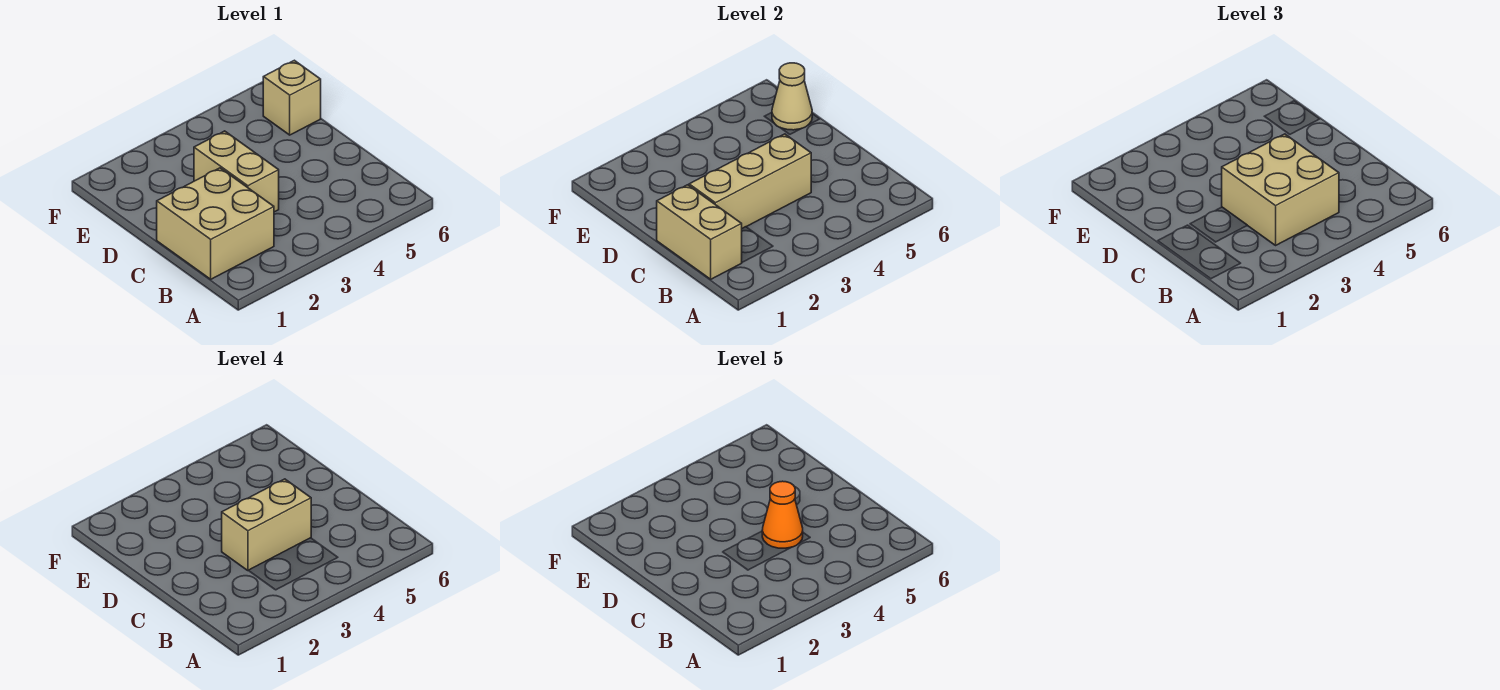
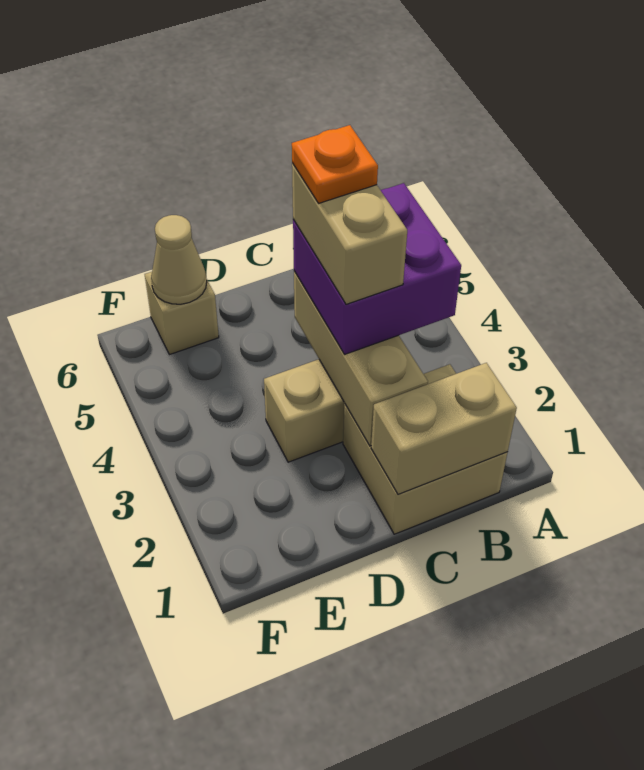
tan brick B3:C4 level 3 -> purple brick B3:C4 level 3
orange cone C4 level 5 -> orange plate C4 level 5

